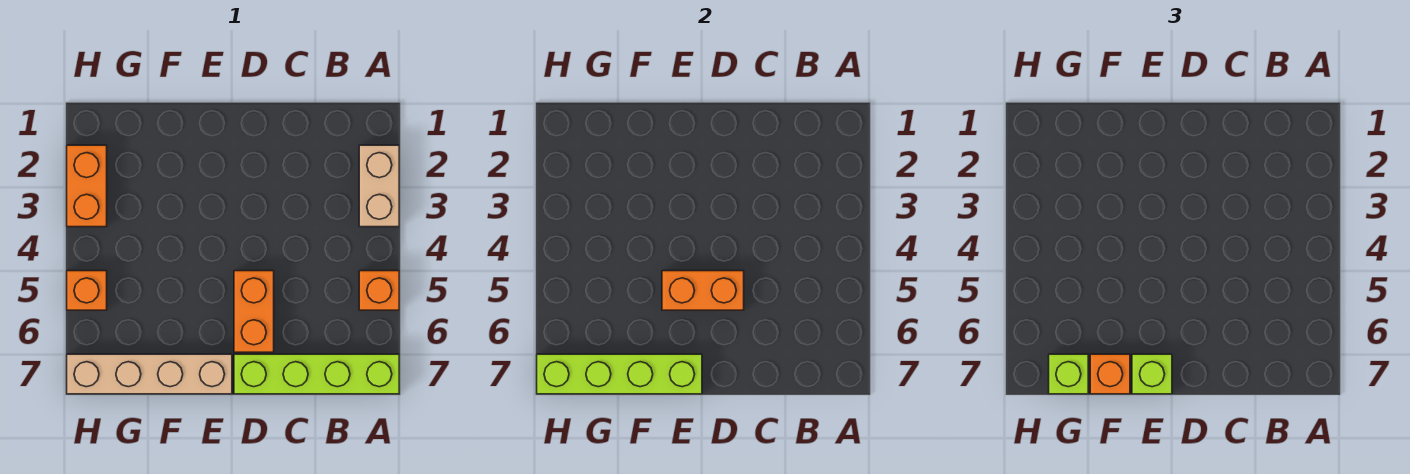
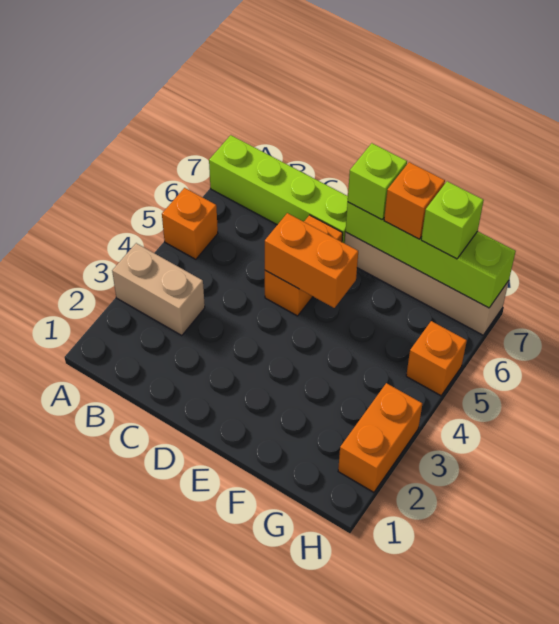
tan brick A2:A3 level 1 -> tan brick A3:B3 level 1

